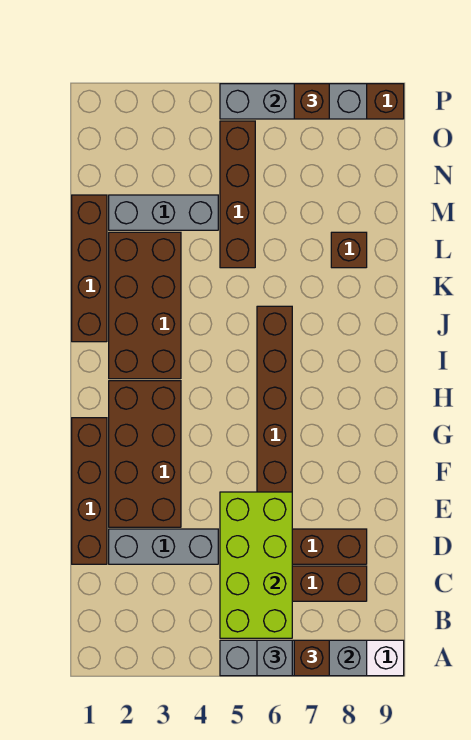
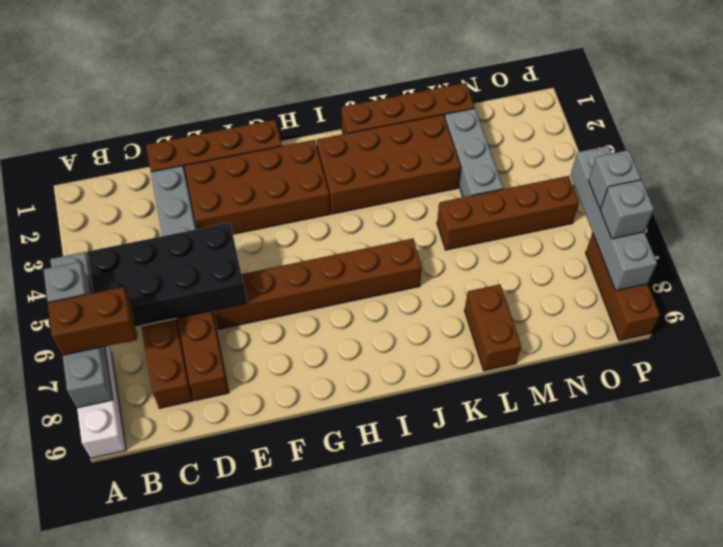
brown brick A7 level 3 -> brown brick A7:B7 level 3
lime brick B5:E6 level 2 -> black brick B5:E6 level 2
brown brick L8 level 1 -> brown brick L8:L9 level 1
none -> grey brick P6 level 3
brown brick P7 level 3 -> grey brick P7 level 3

